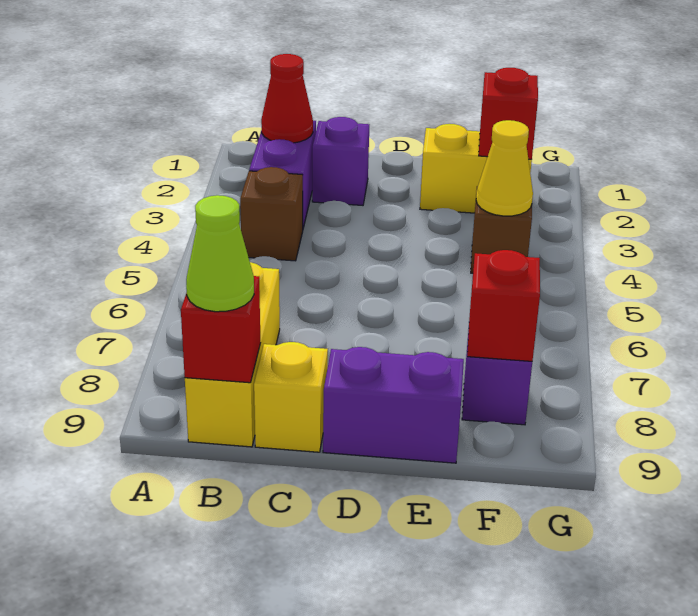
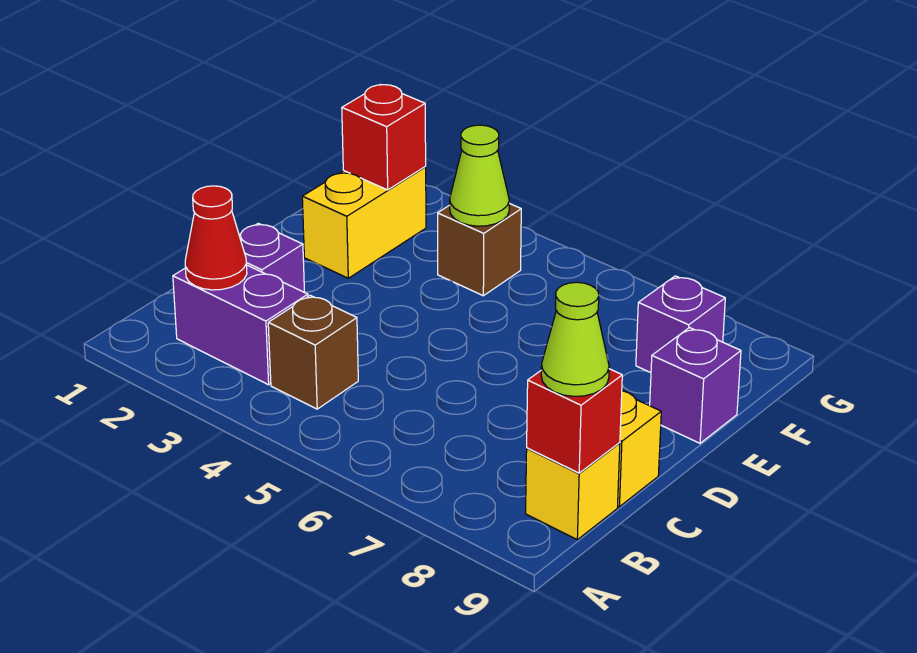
yellow brick B7:B9 level 1 -> yellow brick B9 level 1
purple brick D9:E9 level 1 -> purple brick E9 level 1
yellow cone F4 level 2 -> lime cone F4 level 2
red brick F8 level 2 -> none

